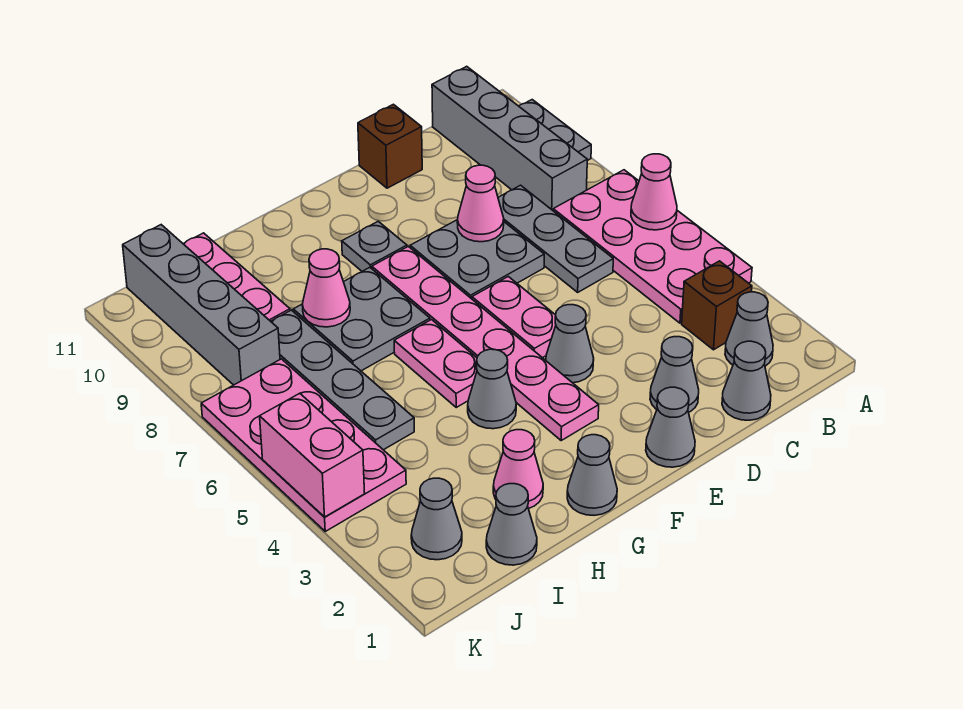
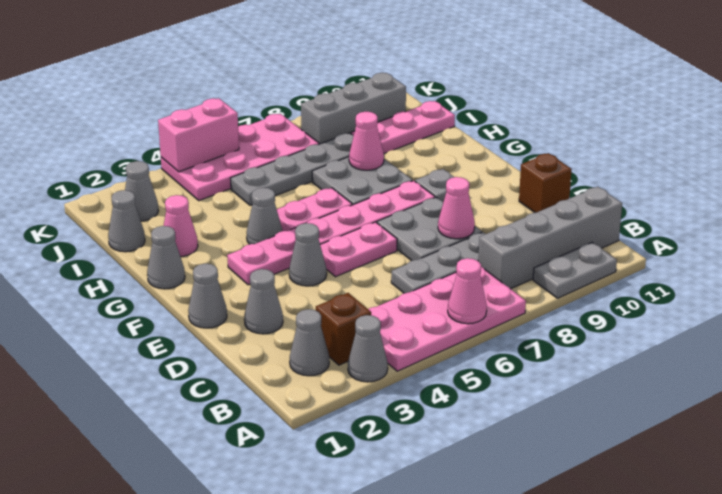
grey cone C1 level 1 -> grey cone A3 level 1
grey brick J8:J11 level 1 -> grey brick J8:J10 level 1

